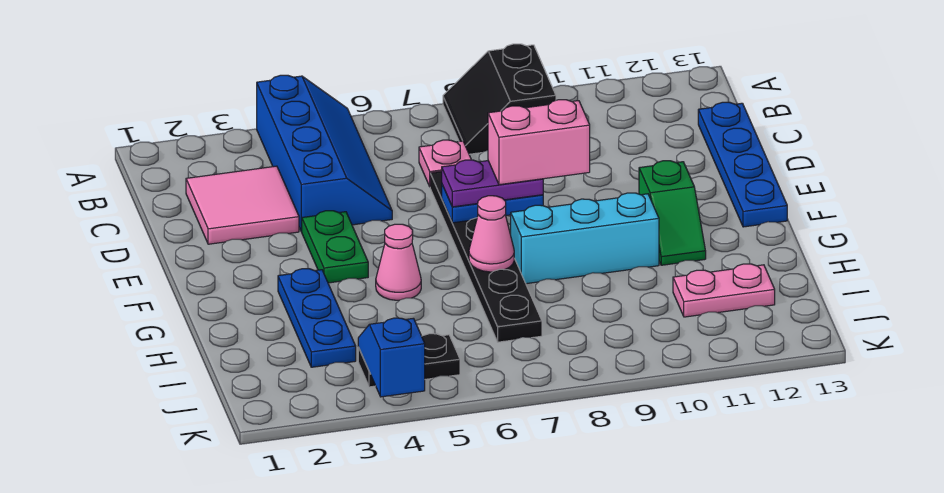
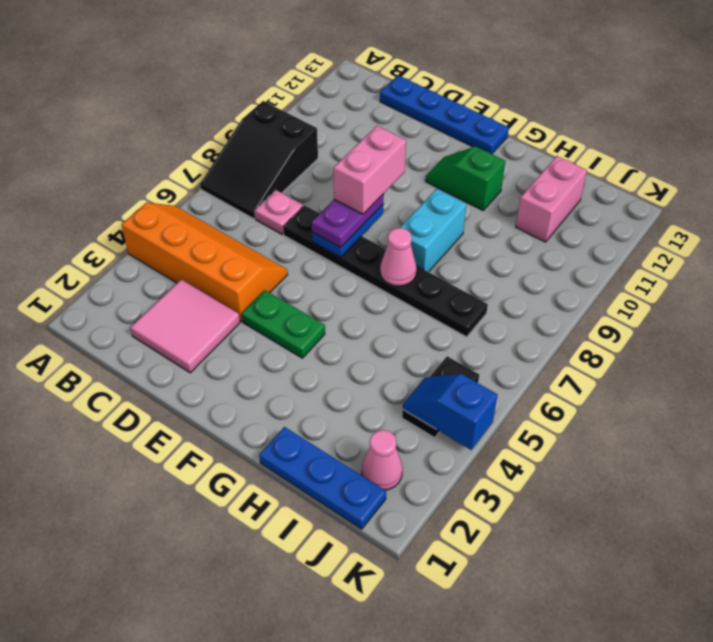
blue slope A4:D5 level 1 top 4 -> orange slope A4:D5 level 1 top 4
black slope A8:B9 level 1 top 9 -> black slope A7:B9 level 1 top 9
green slope F11:G11 level 1 top F -> green slope F11:G11 level 1 top G
blue plate G3:I3 level 1 -> blue plate H1:J1 level 1
pink cone G5 level 1 -> pink cone J2 level 1
cyan brick G8:G10 level 1 -> cyan brick G8:G9 level 1
pink plate I11:I12 level 1 -> pink brick I11:I12 level 1

